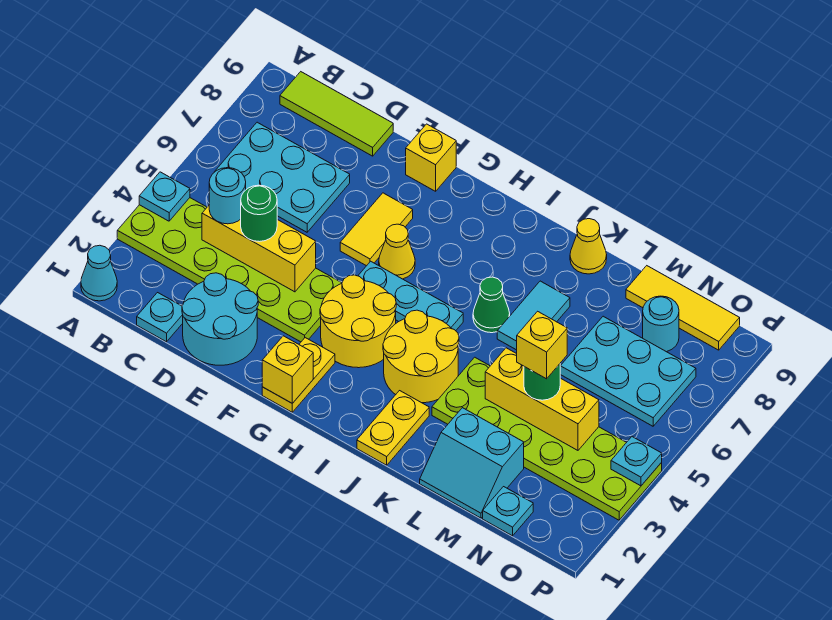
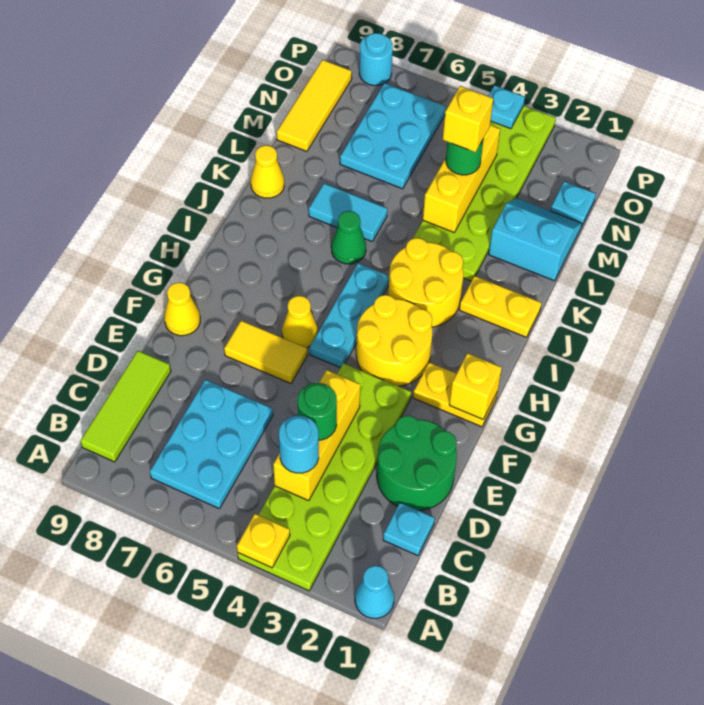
cyan plate A4 level 2 -> yellow plate A4 level 2
cyan round brick D1:E2 level 1 -> green round brick D1:E2 level 1
yellow brick F9 level 1 -> yellow cone F9 level 1
cyan slope L1:M2 level 1 top 2 -> cyan slope L1:M2 level 1 top L
cyan round brick N8 level 1 -> cyan round brick P8 level 1

